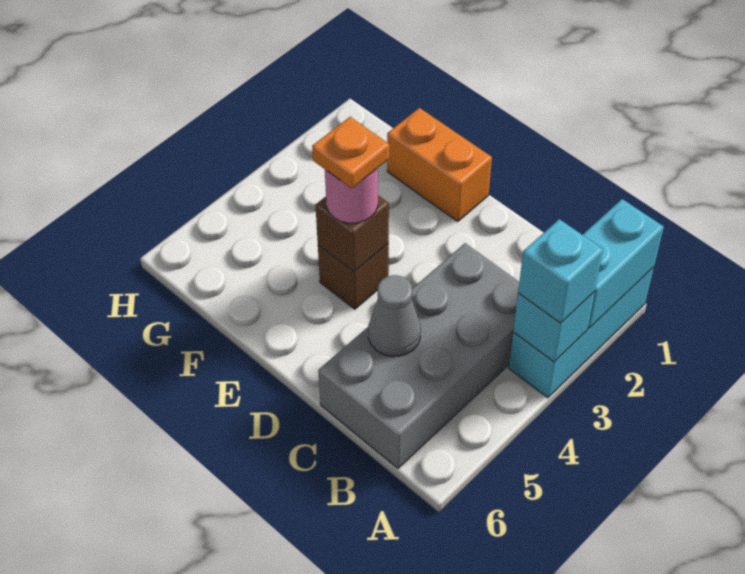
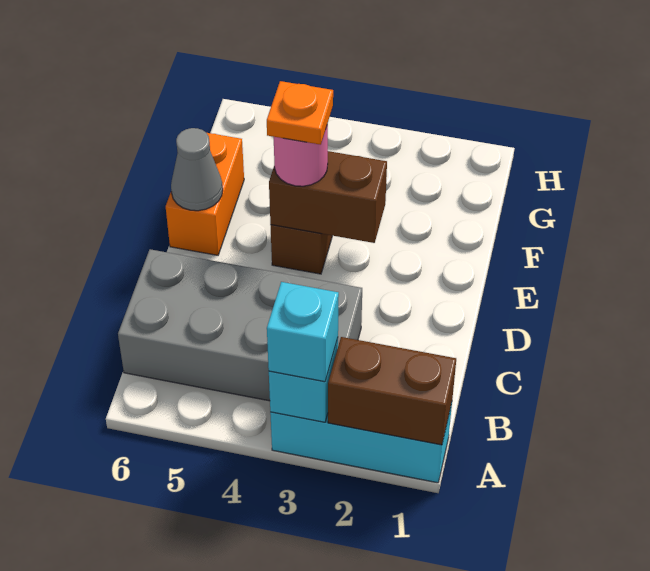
cyan brick A1:A2 level 2 -> brown brick A1:A2 level 2
grey cone C5 level 2 -> grey cone E6 level 2
orange brick E1:F1 level 1 -> orange brick E6:F6 level 1
brown brick E4 level 2 -> brown brick E3:E4 level 2

